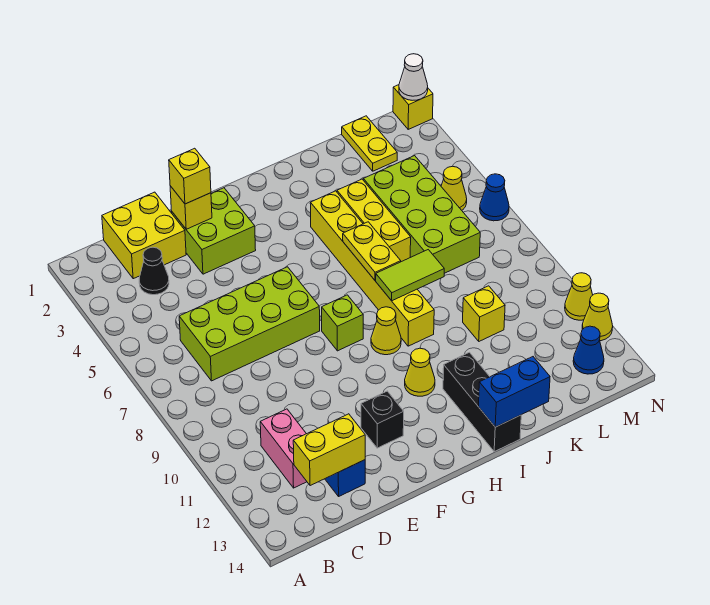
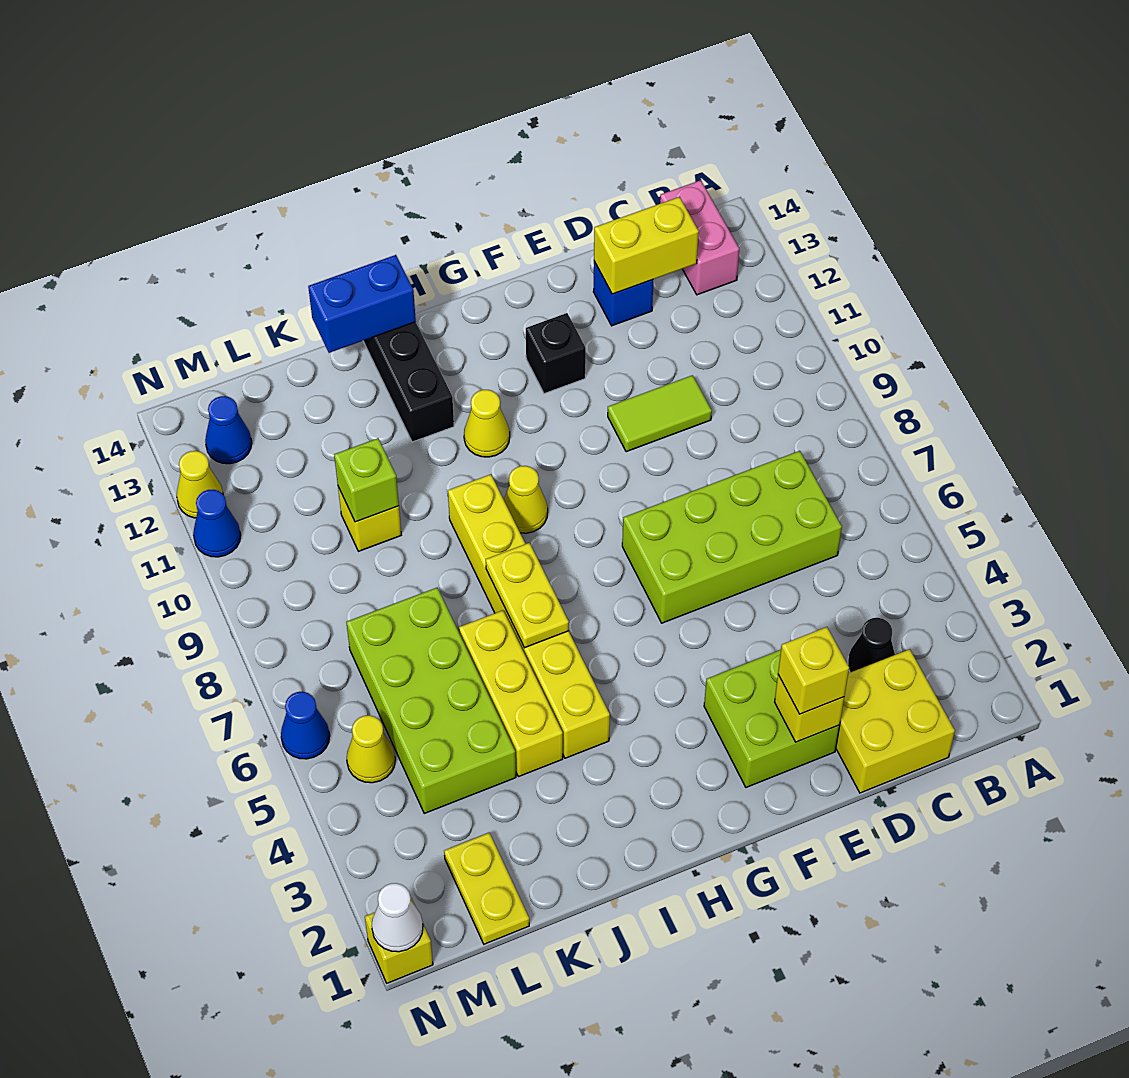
pink brick C11:C12 level 1 -> pink brick B13:B14 level 1
lime brick G8 level 1 -> lime brick K10 level 2
lime tile I8:J8 level 2 -> lime tile D10:E10 level 1
yellow cone N11 level 1 -> blue cone N11 level 1

